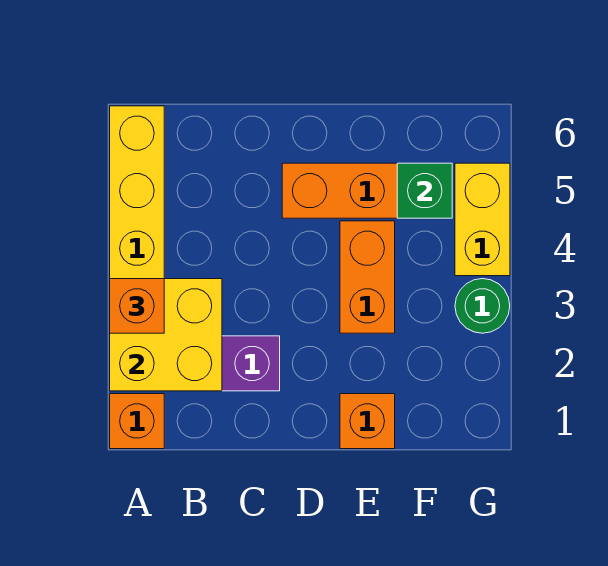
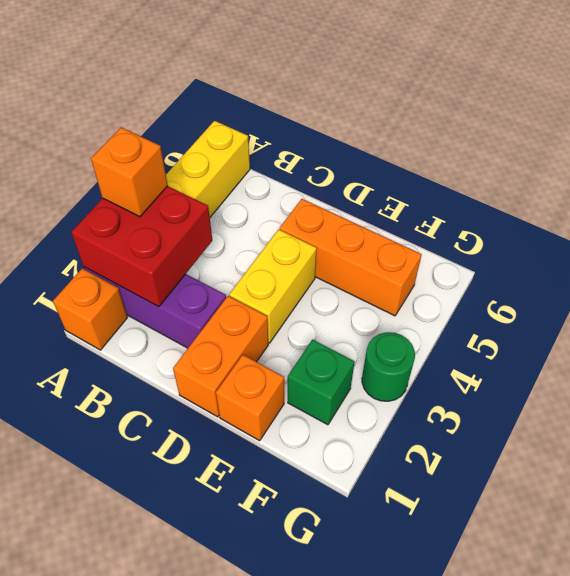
yellow brick A2:B3 level 2 -> red brick A2:B3 level 2
orange brick E3:E4 level 1 -> orange brick D1:D2 level 1
green brick F5 level 2 -> green brick F2 level 1
yellow brick G4:G5 level 1 -> yellow brick D3:D4 level 1

